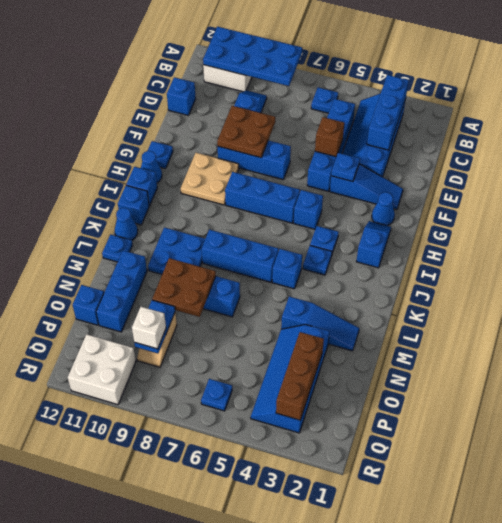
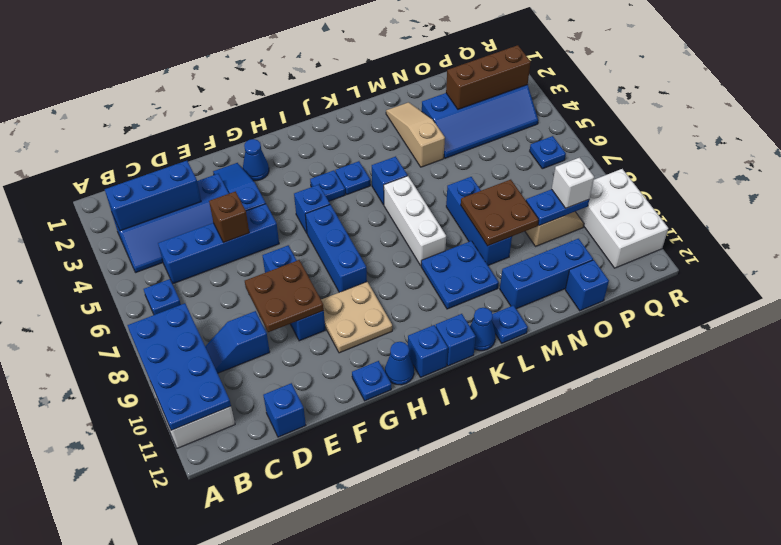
blue plate F4 level 2 -> none
blue slope H2:I2 level 1 top I -> none
blue brick K6:K8 level 1 -> white brick K6:K8 level 1
blue slope M2:M4 level 1 top 4 -> tan slope M2:M4 level 1 top 4
white brick Q10:R11 level 1 -> white brick Q9:R11 level 1

